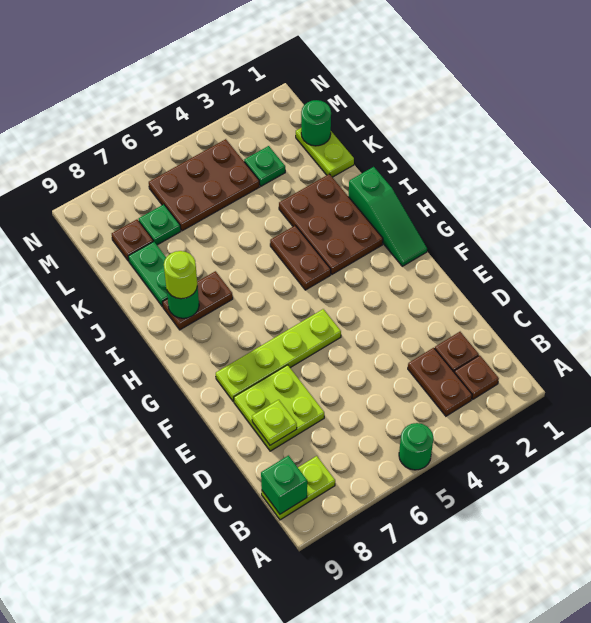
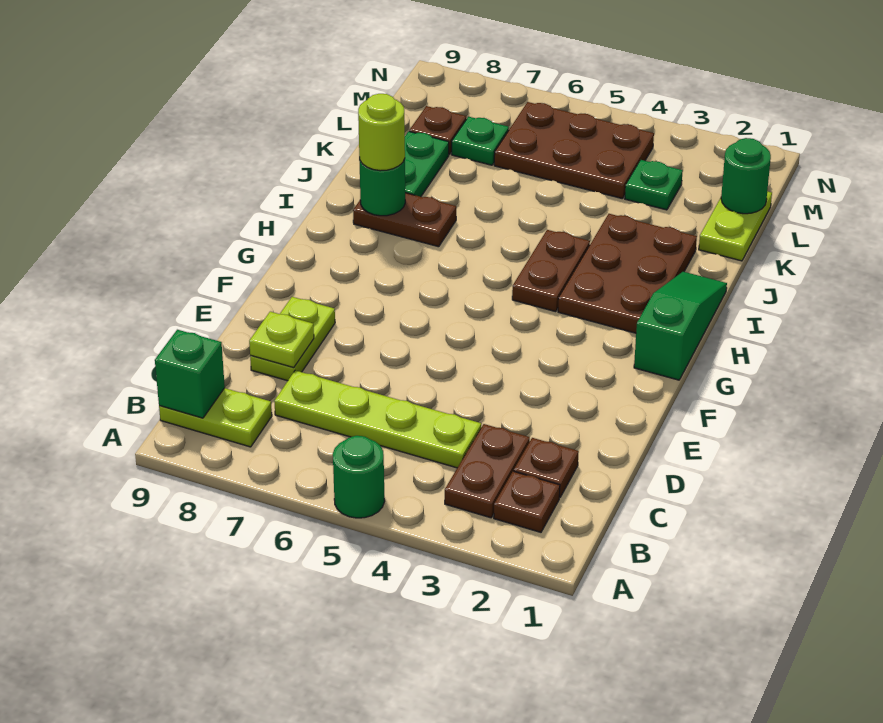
lime plate D7:E8 level 1 -> lime plate D8:E8 level 1
lime plate F5:F8 level 1 -> lime plate C4:C7 level 1
green slope G1:I1 level 1 top I -> green slope G1:I1 level 1 top G

